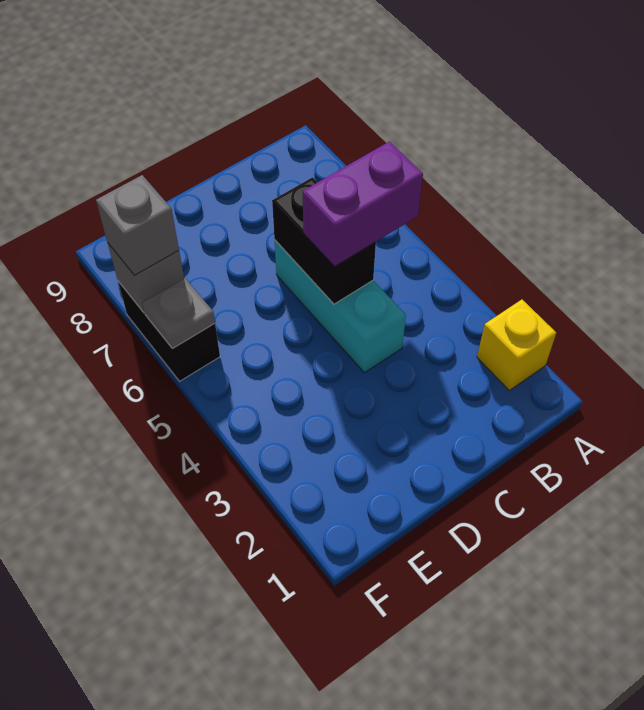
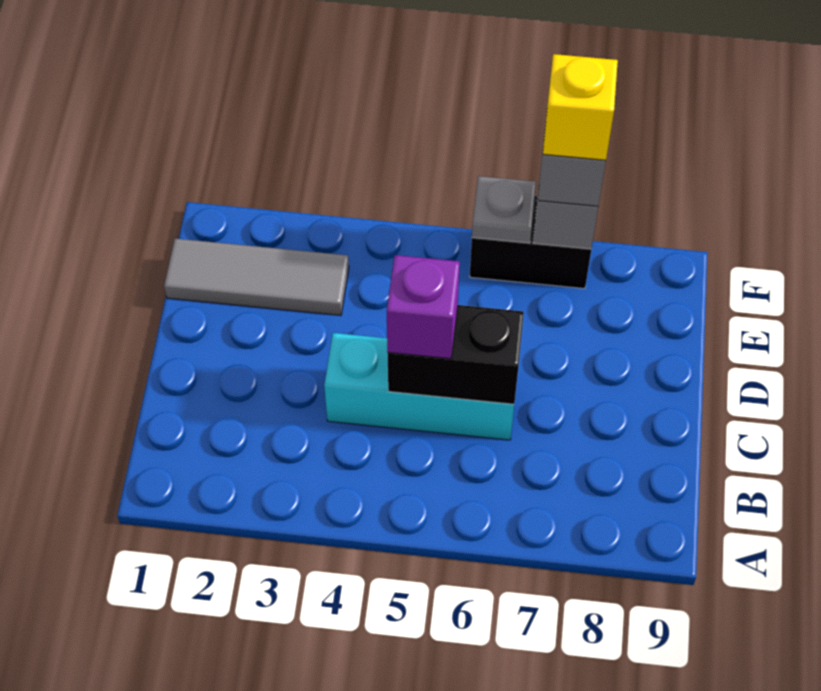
yellow brick A2 level 1 -> yellow brick F7 level 4
purple brick B5:C5 level 3 -> purple brick C5 level 3
none -> grey tile E1:E3 level 1

